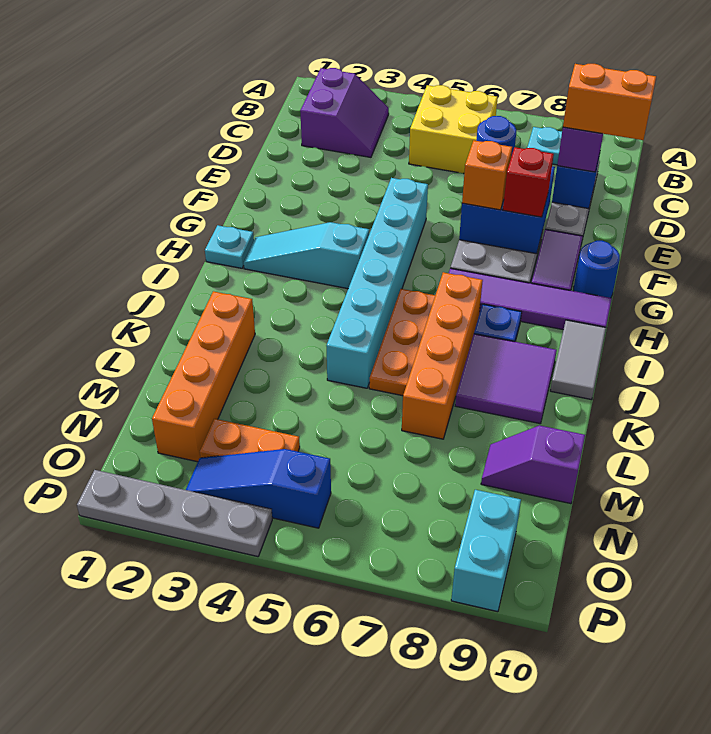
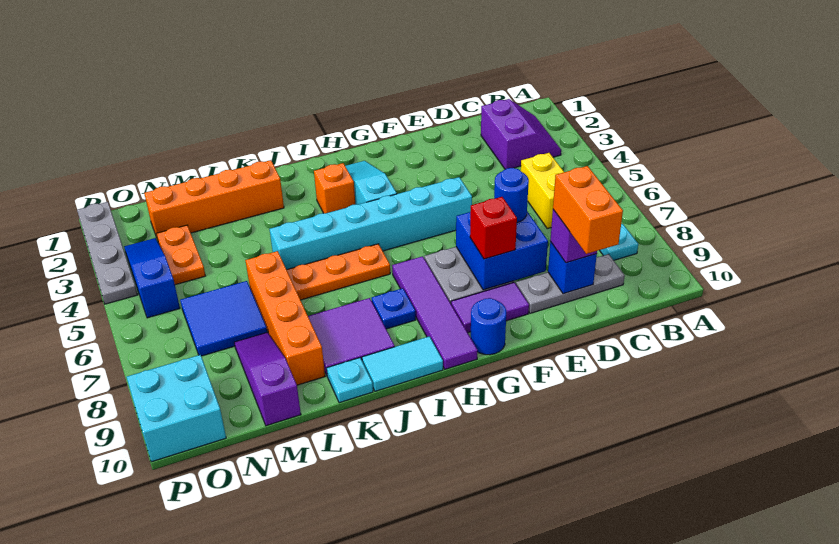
purple slope B2:C3 level 1 top 2 -> purple slope B2:C3 level 1 top C
yellow brick B5:C6 level 1 -> yellow brick C5:C6 level 1
orange brick F7 level 3 -> orange brick I3 level 1
cyan plate H1 level 1 -> cyan plate K10 level 1
orange brick I7:L7 level 1 -> orange brick L6:L9 level 1
grey tile I10:J10 level 1 -> cyan tile I10:J10 level 1
none -> blue tile M6:N7 level 1
purple slope M9:M10 level 1 top 10 -> purple slope M8:M10 level 1 top 10
cyan brick O9:P9 level 1 -> cyan brick O9:P10 level 1

